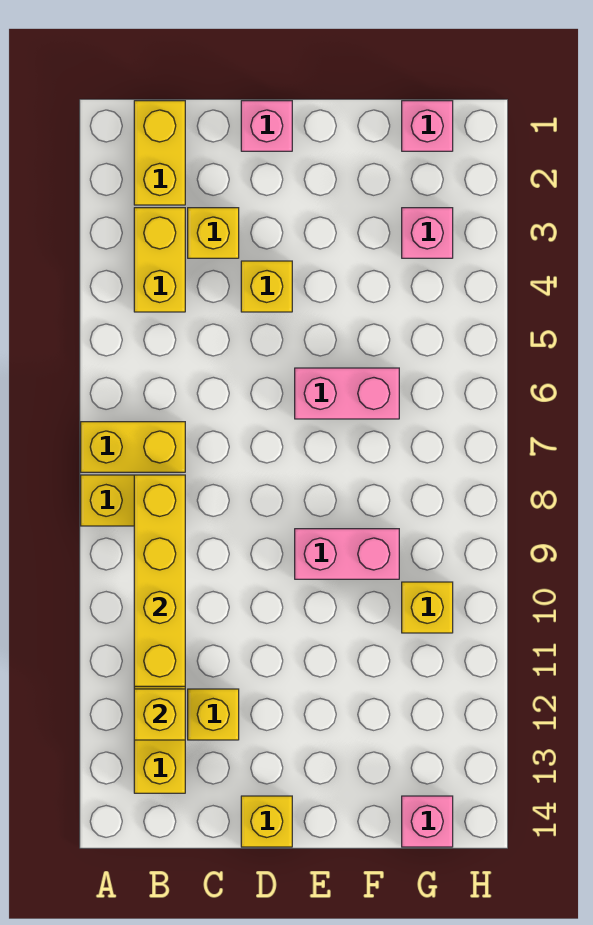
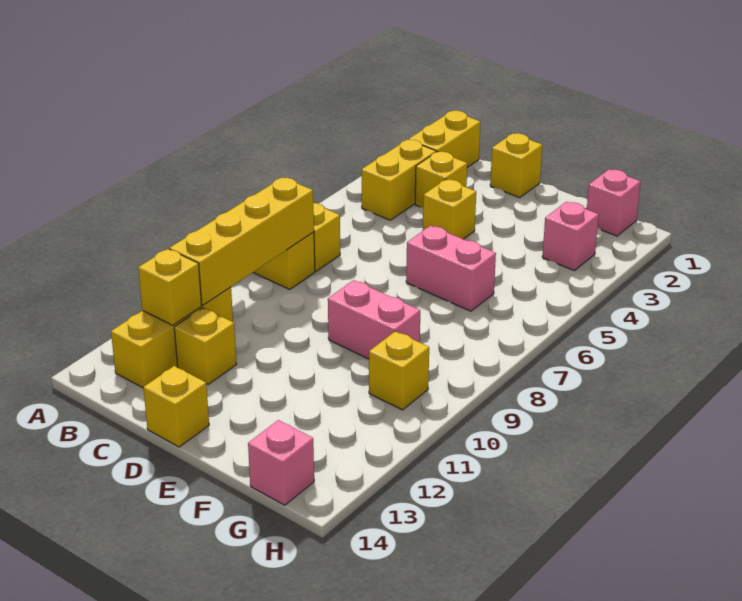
pink brick D1 level 1 -> yellow brick D1 level 1

